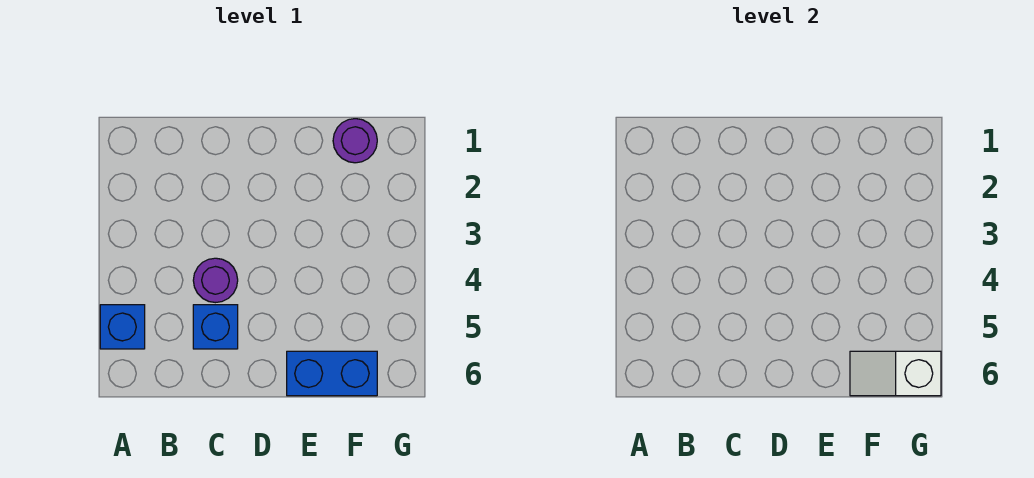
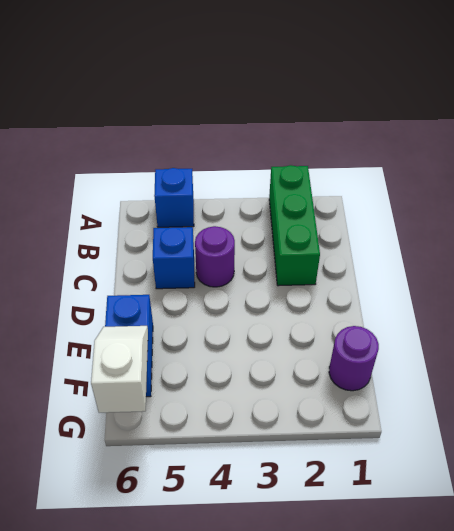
none -> green brick A2:C2 level 1

